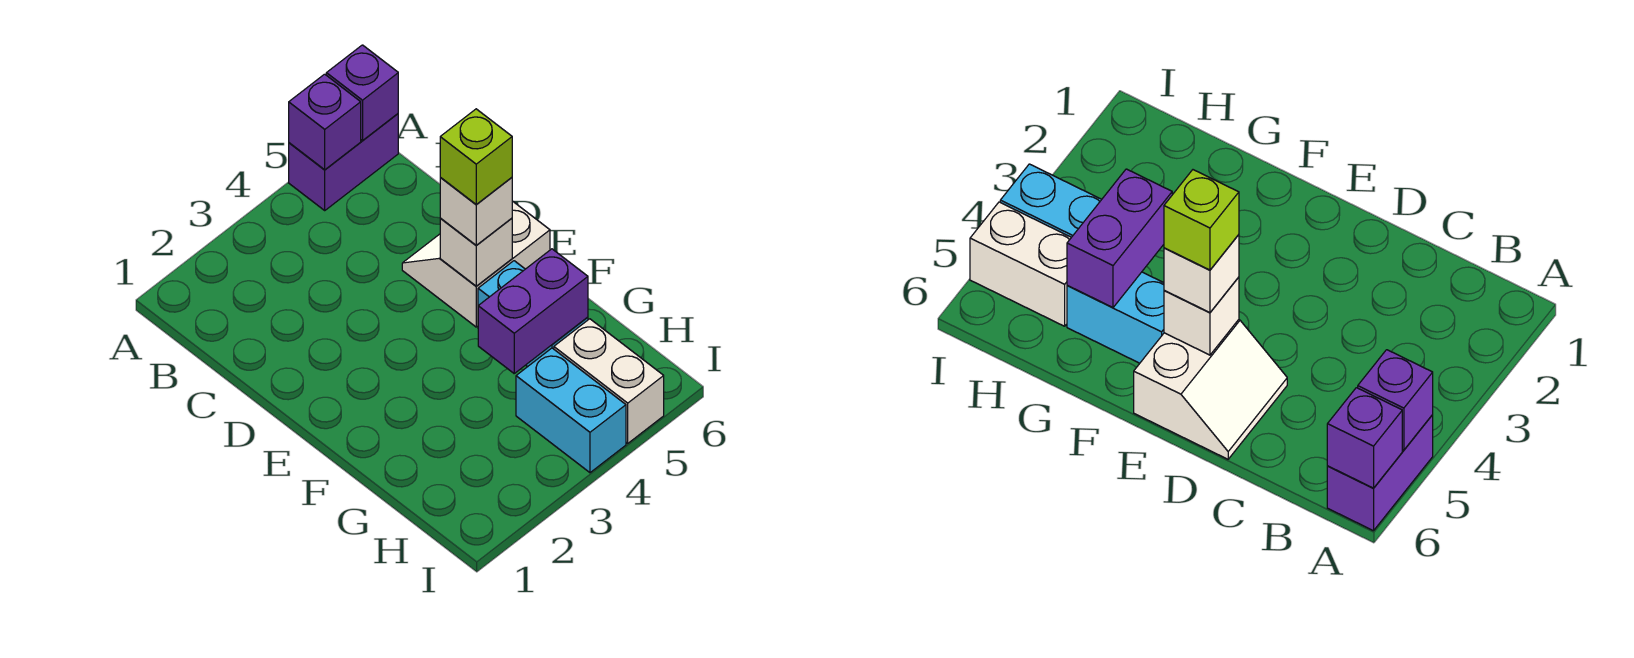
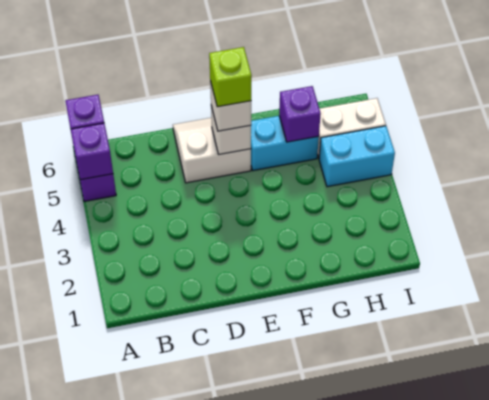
white slope D5:E6 level 1 top E -> white slope D5:E6 level 1 top 5
purple brick G4:G5 level 2 -> purple brick G5 level 2

